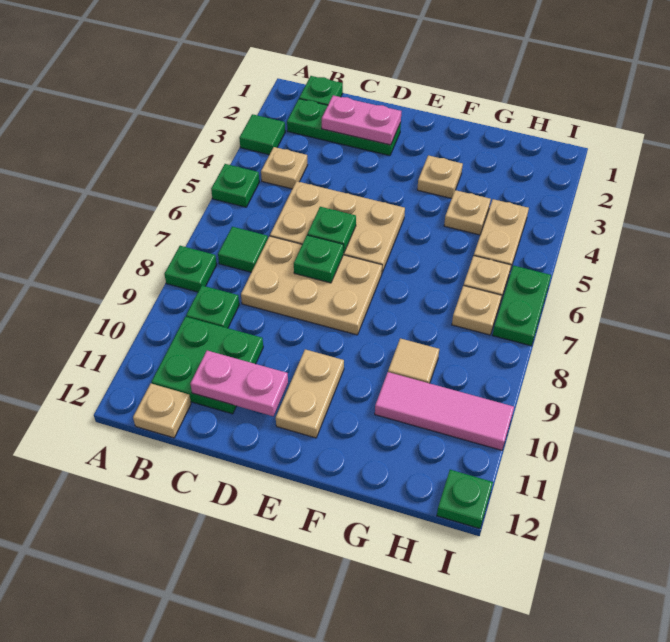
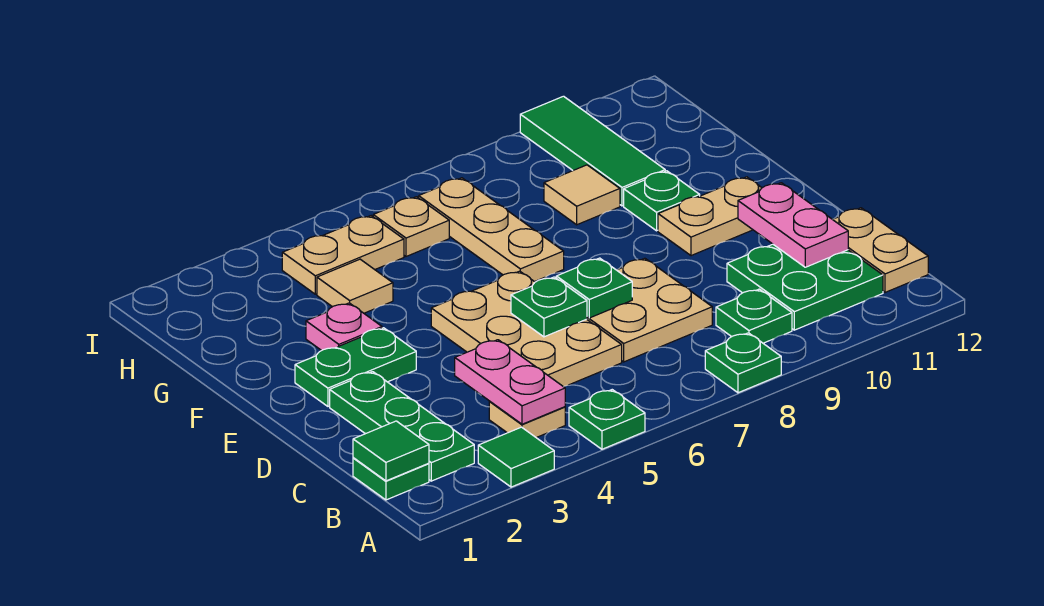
green tile B7 level 1 -> green tile B1 level 2
tan plate B12 level 1 -> tan plate B12:C12 level 1
pink plate C2:D2 level 2 -> pink plate B4:C4 level 2
tan plate C7:E8 level 1 -> tan plate C7:D8 level 1
tan plate F3 level 1 -> pink plate F3 level 1
tan plate G4 level 1 -> tan tile G4 level 1
pink tile G10:I10 level 1 -> green tile G10:I10 level 1
tan plate H7 level 1 -> tan plate F7:H7 level 1
green plate I6:I7 level 1 -> green plate E2:E3 level 1
green plate I12 level 1 -> green plate F10 level 1

